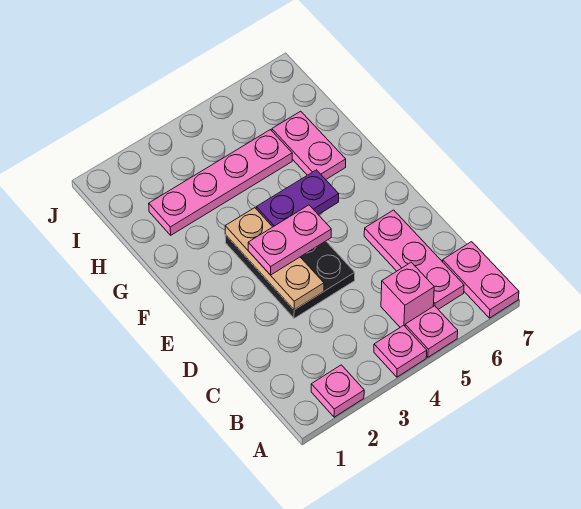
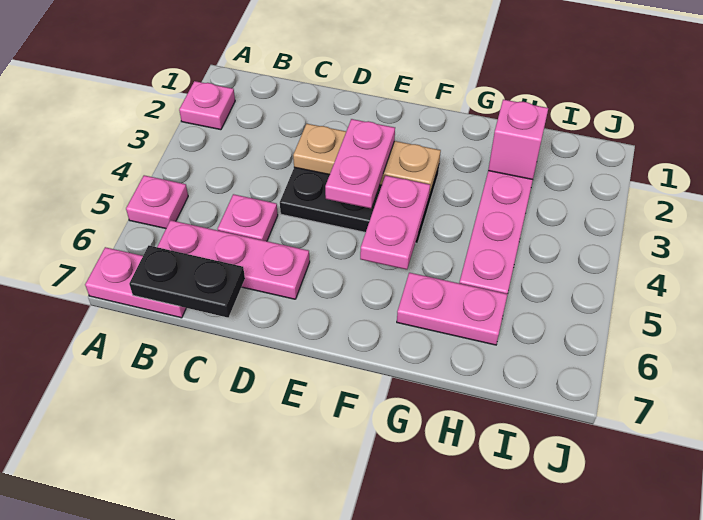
pink plate A4 level 1 -> pink plate C5 level 1
pink brick B5 level 1 -> pink brick H2 level 2
none -> black plate B7:C7 level 2
purple plate F4:F5 level 2 -> pink plate F4:F5 level 2

